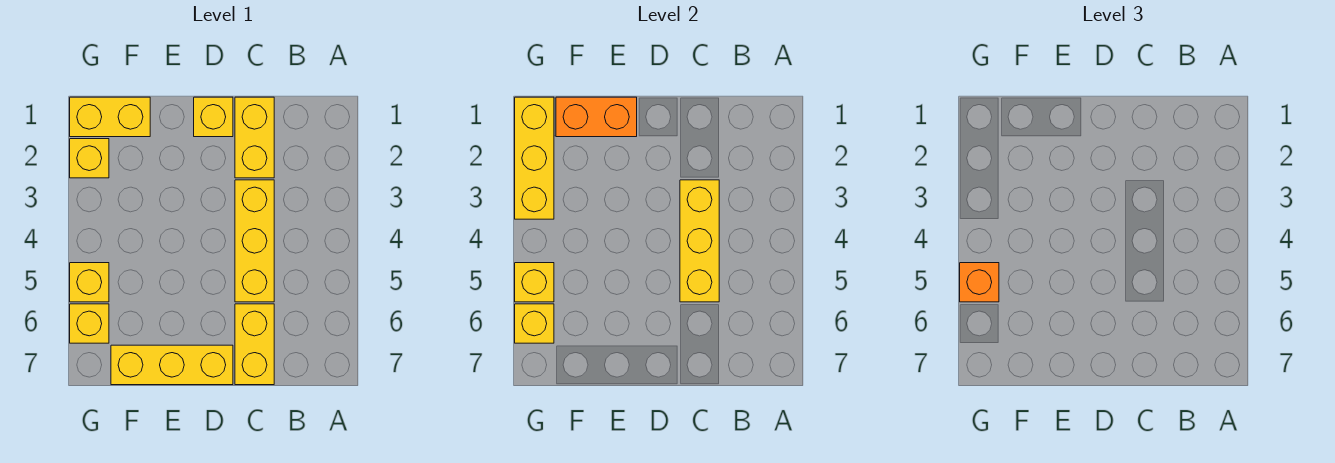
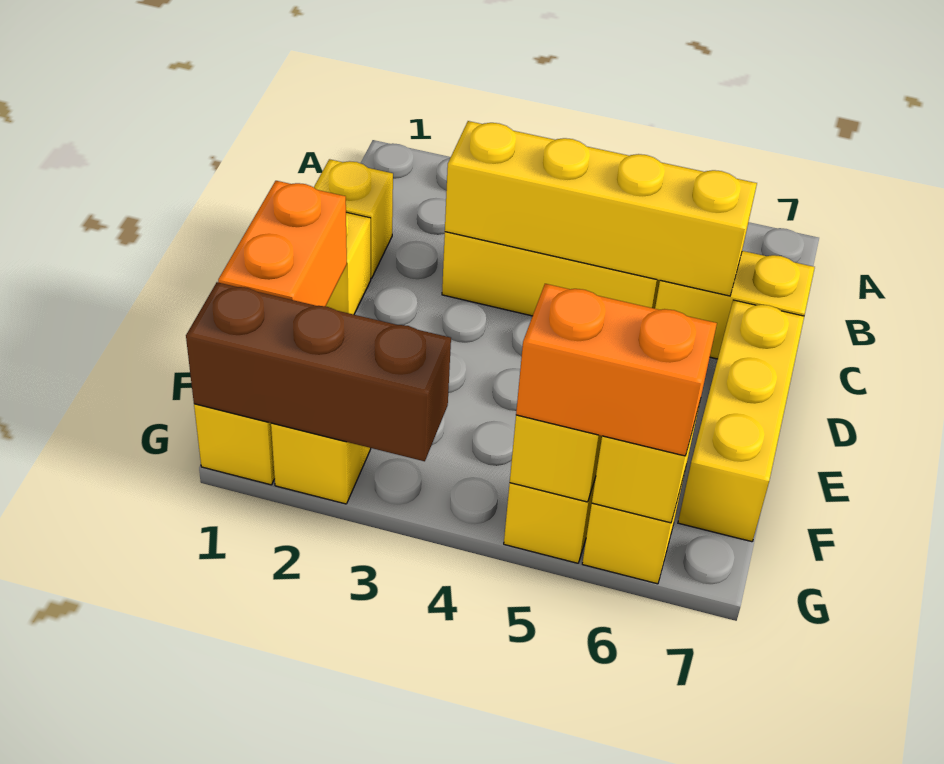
yellow brick C1:C2 level 1 -> yellow brick C1 level 1
yellow brick C3:C5 level 2 -> yellow brick C3:C6 level 2
yellow brick G1:G3 level 2 -> brown brick G1:G3 level 2
orange brick G5 level 3 -> orange brick G5:G6 level 3

